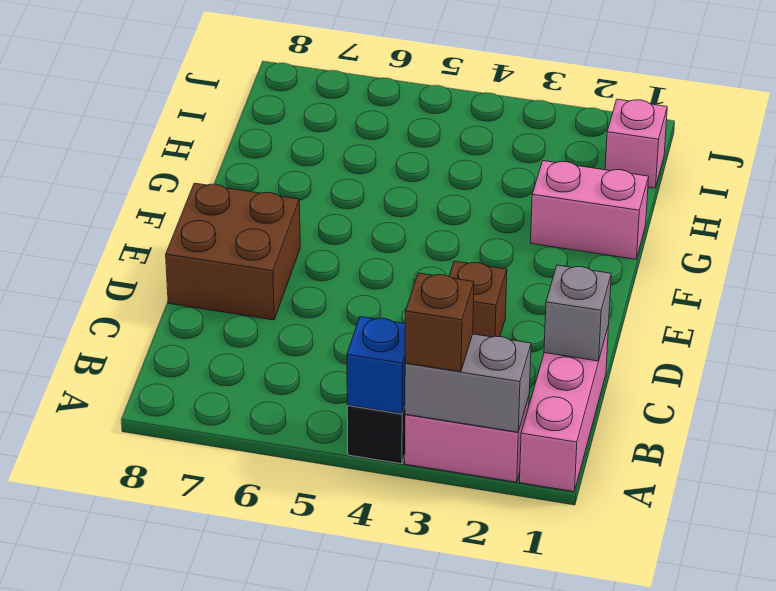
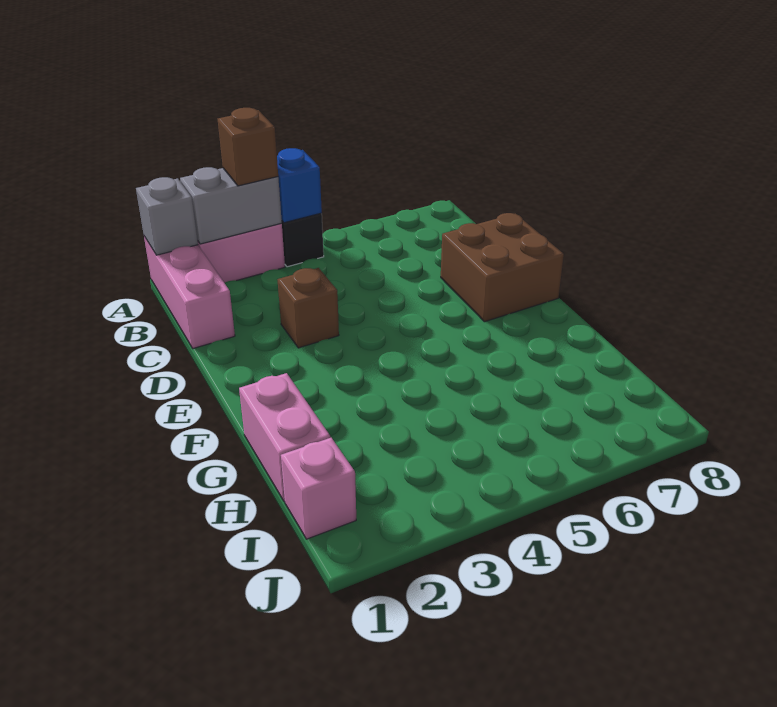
grey brick C1 level 2 -> grey brick A1 level 2
pink brick G1:G2 level 1 -> pink brick G1:H1 level 1

